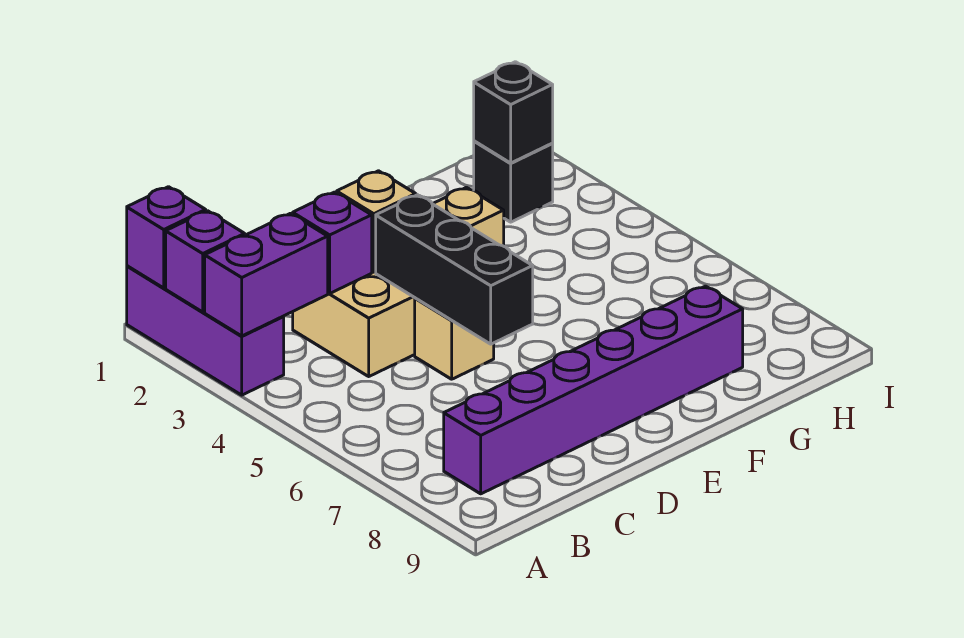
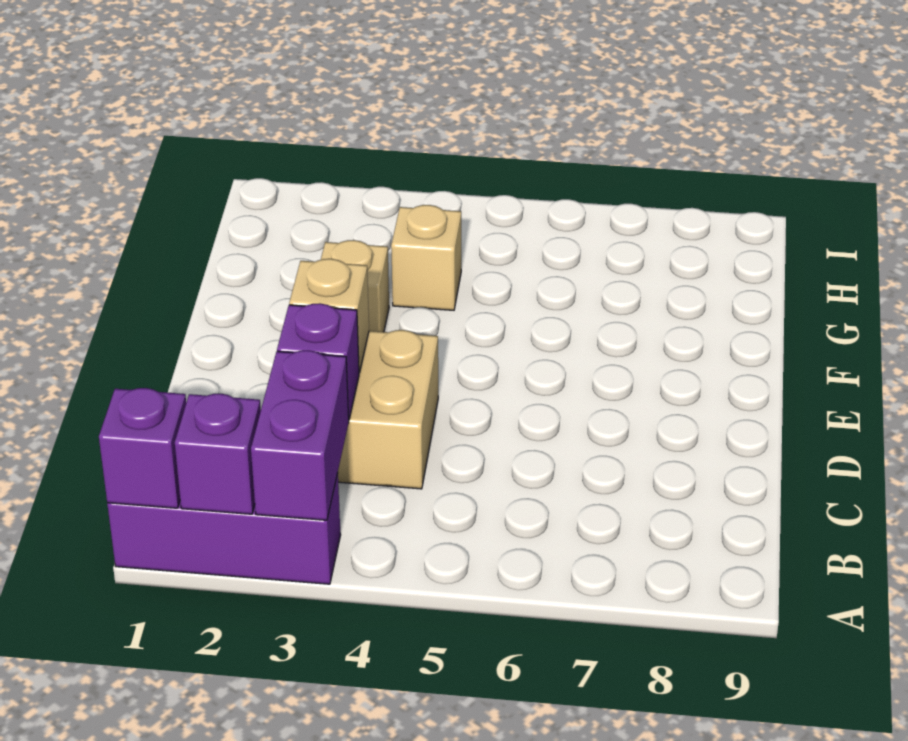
purple brick B8:G8 level 1 -> none
black brick D4:D6 level 2 -> none
tan brick D5 level 1 -> tan brick G4 level 1
black brick H2 level 1 -> none
black brick H2 level 2 -> none

